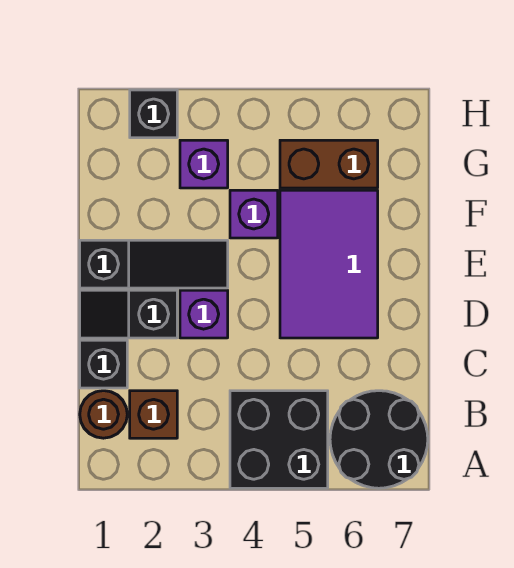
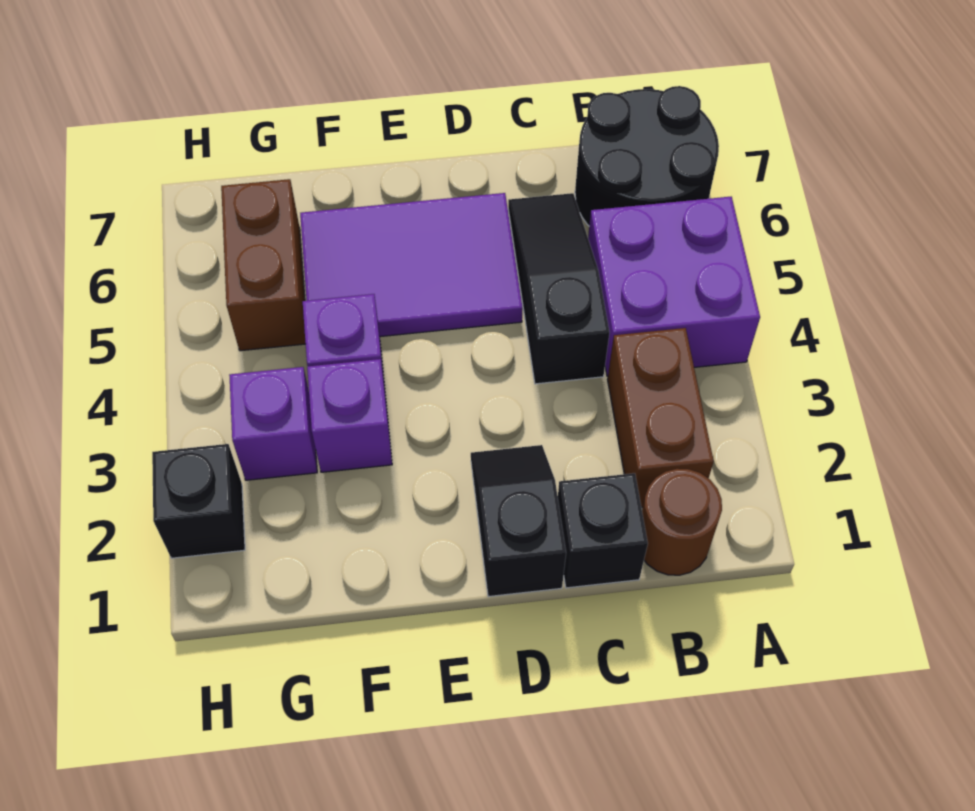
black brick A4:B5 level 1 -> purple brick A4:B5 level 1
brown brick B2 level 1 -> brown brick B2:B3 level 1
black slope D1:D2 level 1 top 2 -> black slope D1:D2 level 1 top 1
purple brick D3 level 1 -> purple brick F3 level 1
black slope E1:E3 level 1 top 1 -> black slope C4:C6 level 1 top 4

